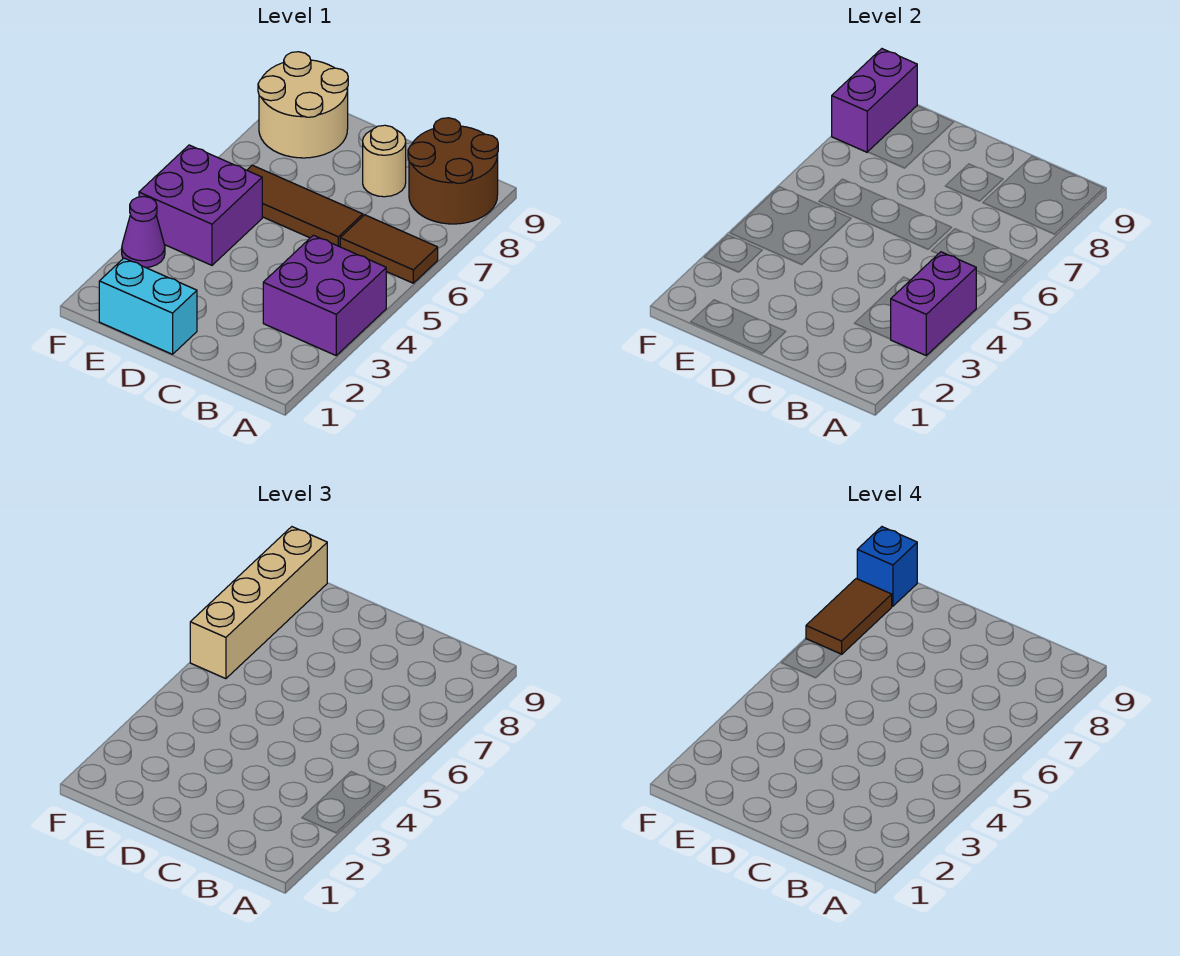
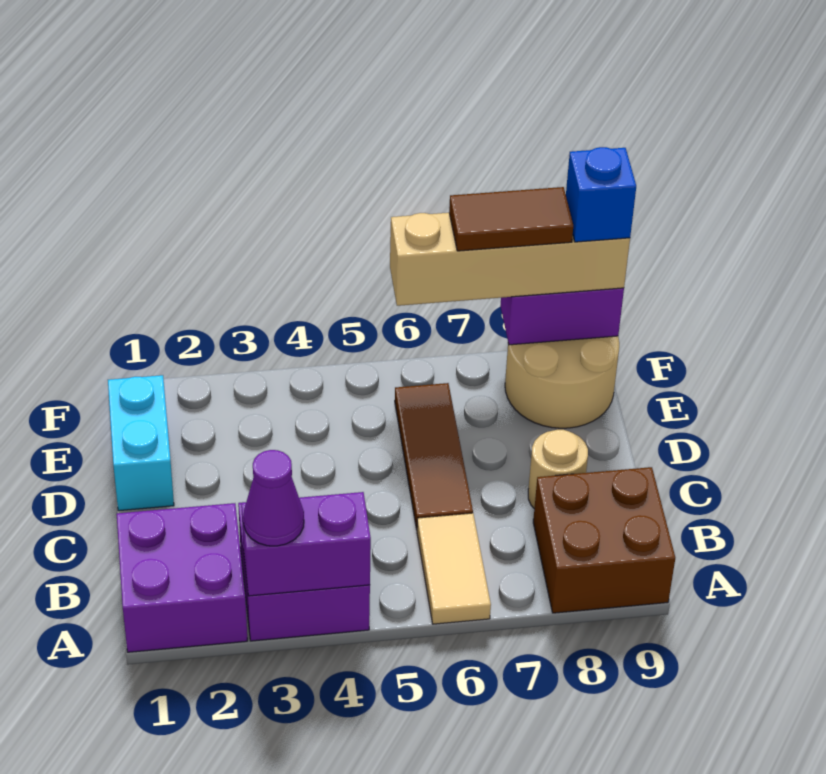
brown tile A6:B6 level 1 -> tan tile A6:B6 level 1
brown round brick A8:B9 level 1 -> brown brick A8:B9 level 1
purple brick E4:F5 level 1 -> purple brick A1:B2 level 1
purple cone F3 level 1 -> purple cone A3 level 3

